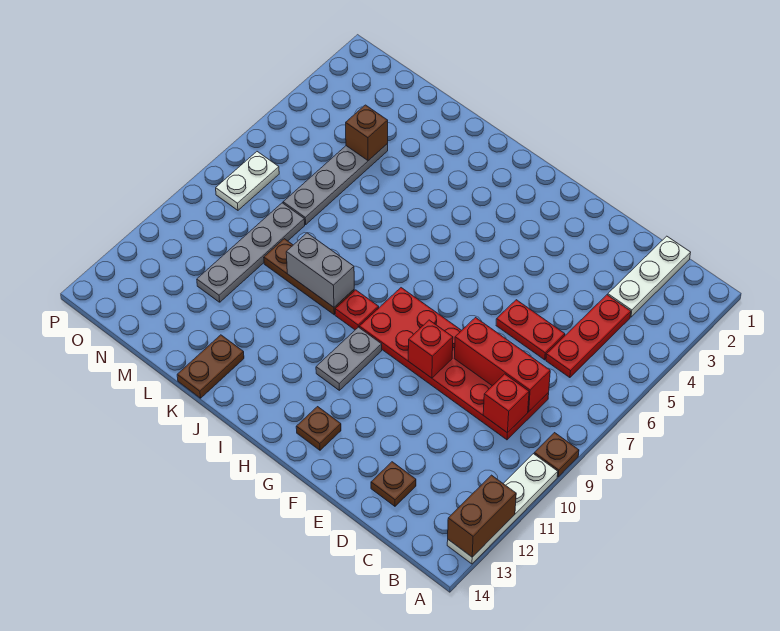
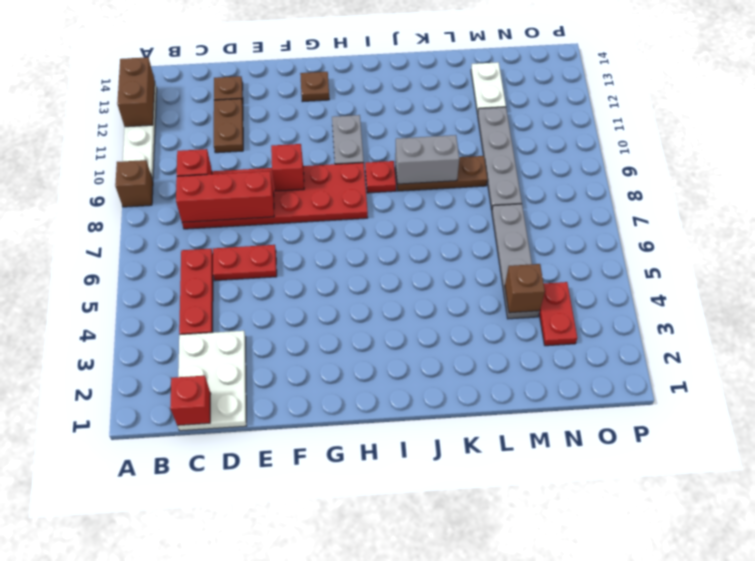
brown plate A9 level 1 -> brown brick A9 level 1
white plate C1:C3 level 1 -> white plate C1:D3 level 1
none -> red brick C1 level 2
brown plate K13:K14 level 1 -> brown plate D11:D12 level 1
none -> red plate N3:N4 level 1
white plate O7:O8 level 1 -> white plate M12:M13 level 1

